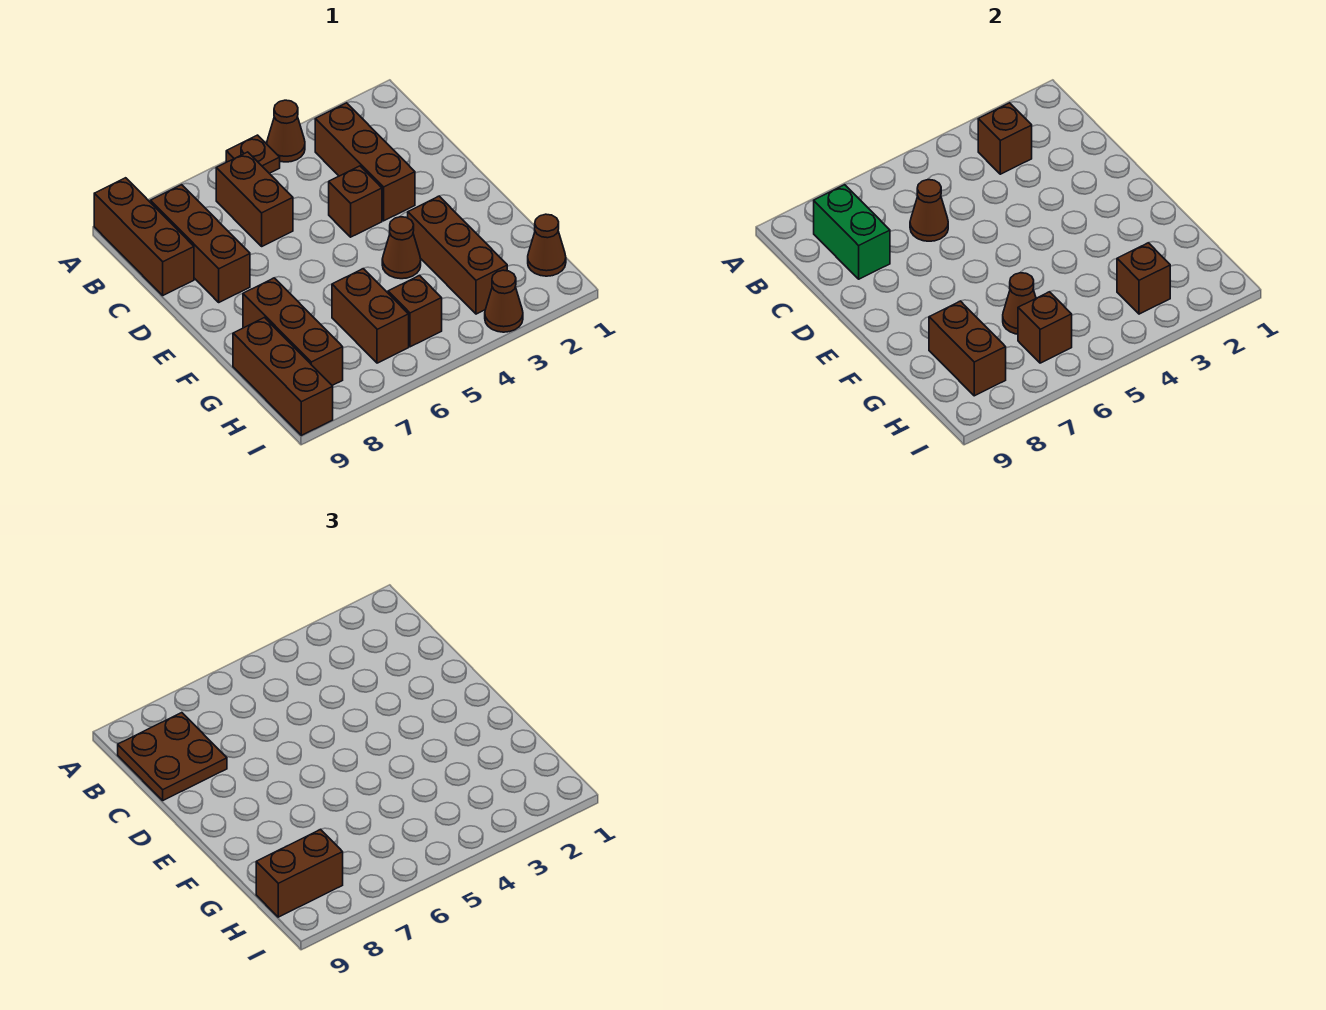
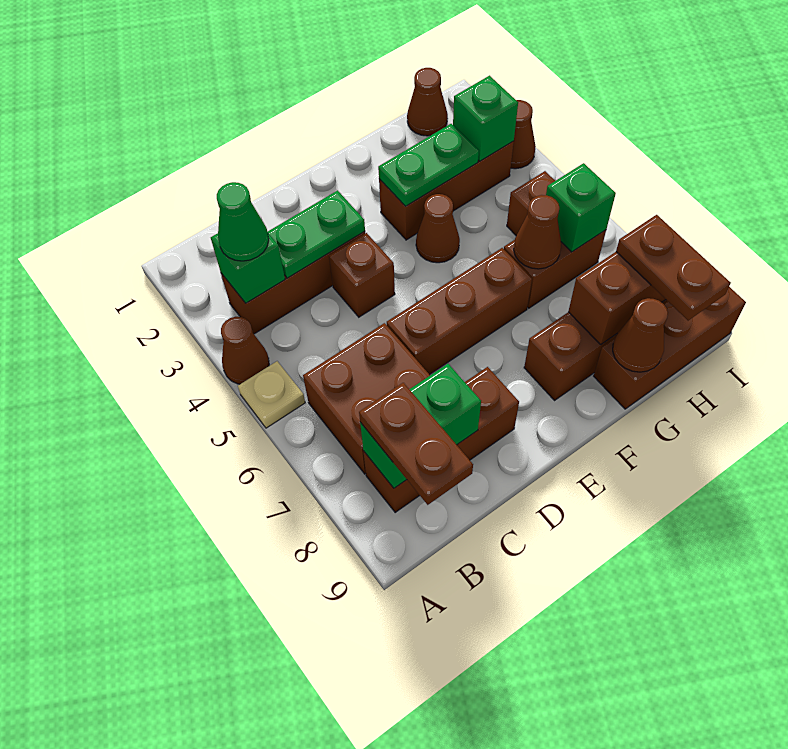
brown plate A5 level 1 -> tan plate A5 level 1
brown brick A9:C9 level 1 -> brown brick D6:F6 level 1
brown brick B3 level 2 -> green brick B3 level 2
none -> green cone B3 level 3
brown brick B6:C6 level 1 -> brown brick B6:C7 level 1
brown plate B8:C9 level 3 -> brown plate B8:B9 level 3
none -> green plate C3:D3 level 2
brown cone C6 level 2 -> brown cone G9 level 2
none -> green plate F3:G3 level 2
brown brick H3 level 2 -> green brick H3 level 2
brown brick H6 level 2 -> green brick H6 level 2
brown brick H8:H9 level 3 -> brown plate H8:H9 level 3

